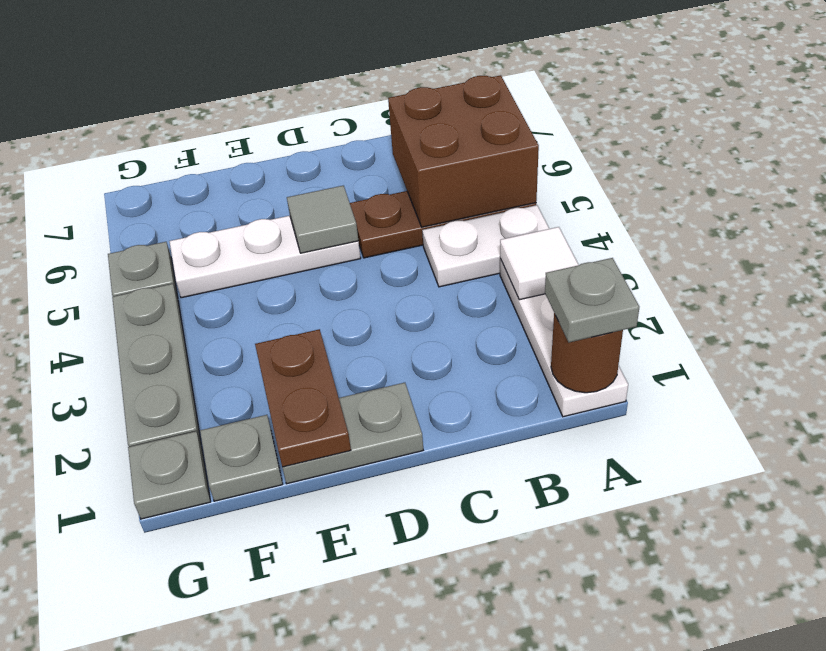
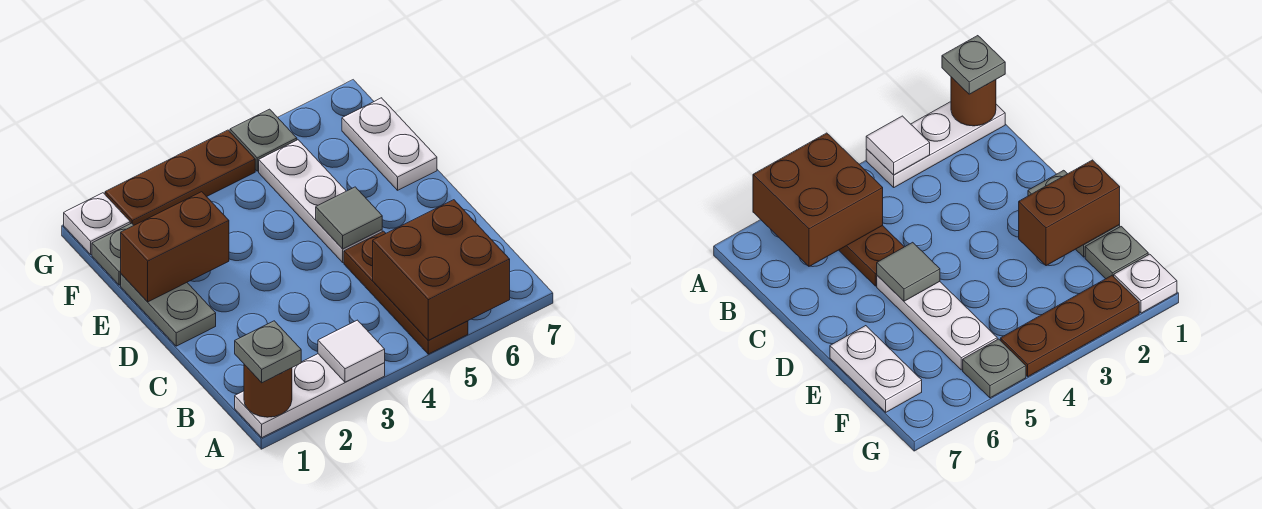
white plate A4:B4 level 1 -> white plate E7:F7 level 1
brown plate E1:E2 level 2 -> brown brick E1:E2 level 2
grey plate G1 level 1 -> white plate G1 level 1
grey plate G2:G4 level 1 -> brown plate G2:G4 level 1

